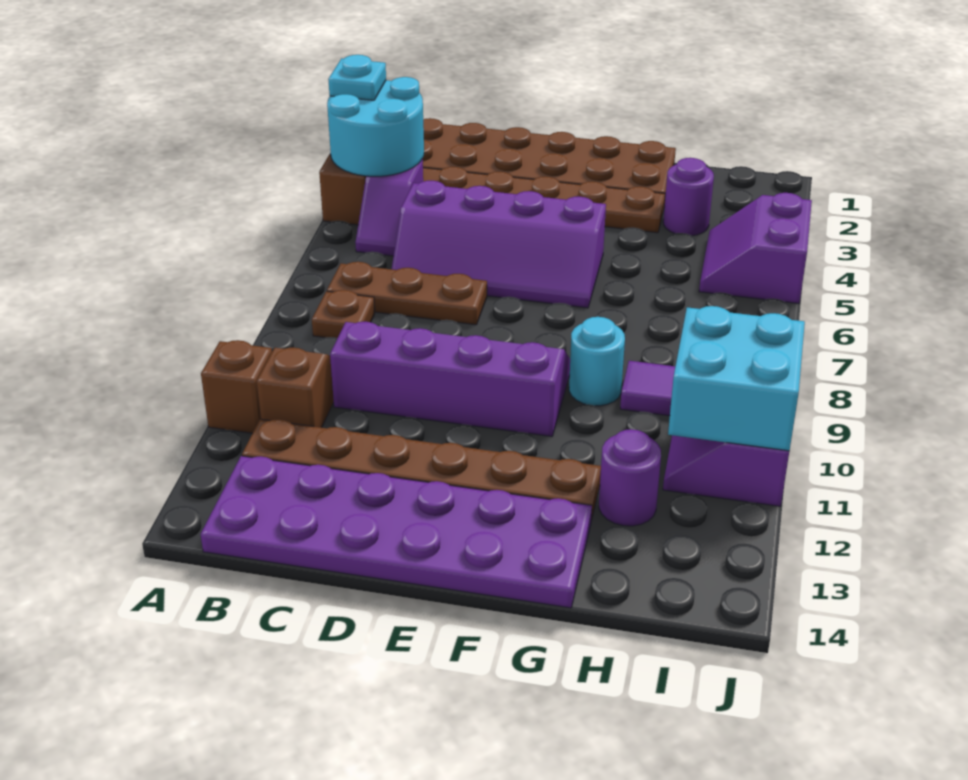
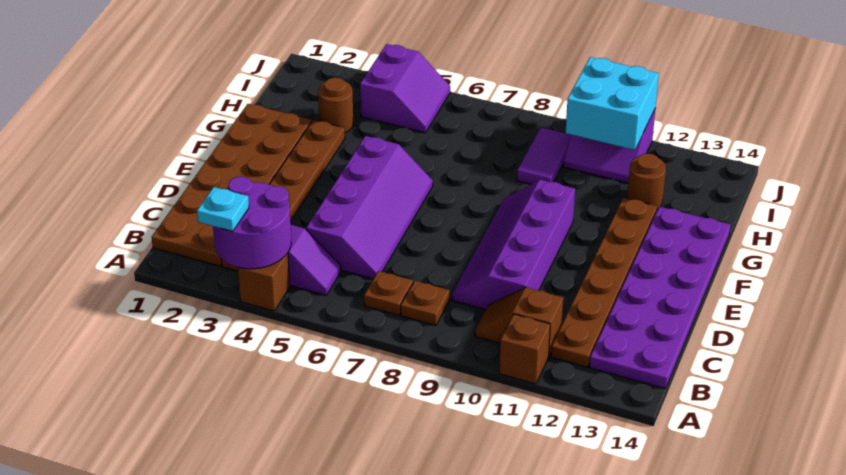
cyan round brick A3:B4 level 2 -> purple round brick A3:B4 level 2
brown plate B7:D7 level 1 -> brown plate B7 level 1
cyan round brick G9 level 1 -> none
purple round brick H3 level 1 -> brown round brick H3 level 1
purple round brick H12 level 1 -> brown round brick H12 level 1
purple slope I4:J5 level 1 top J -> purple slope I4:J5 level 1 top 4

